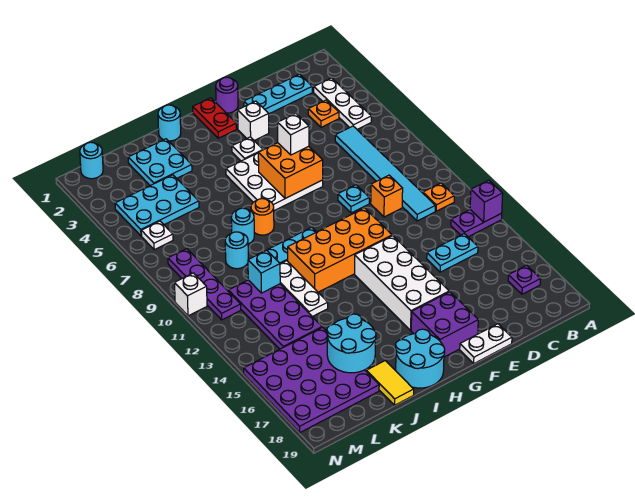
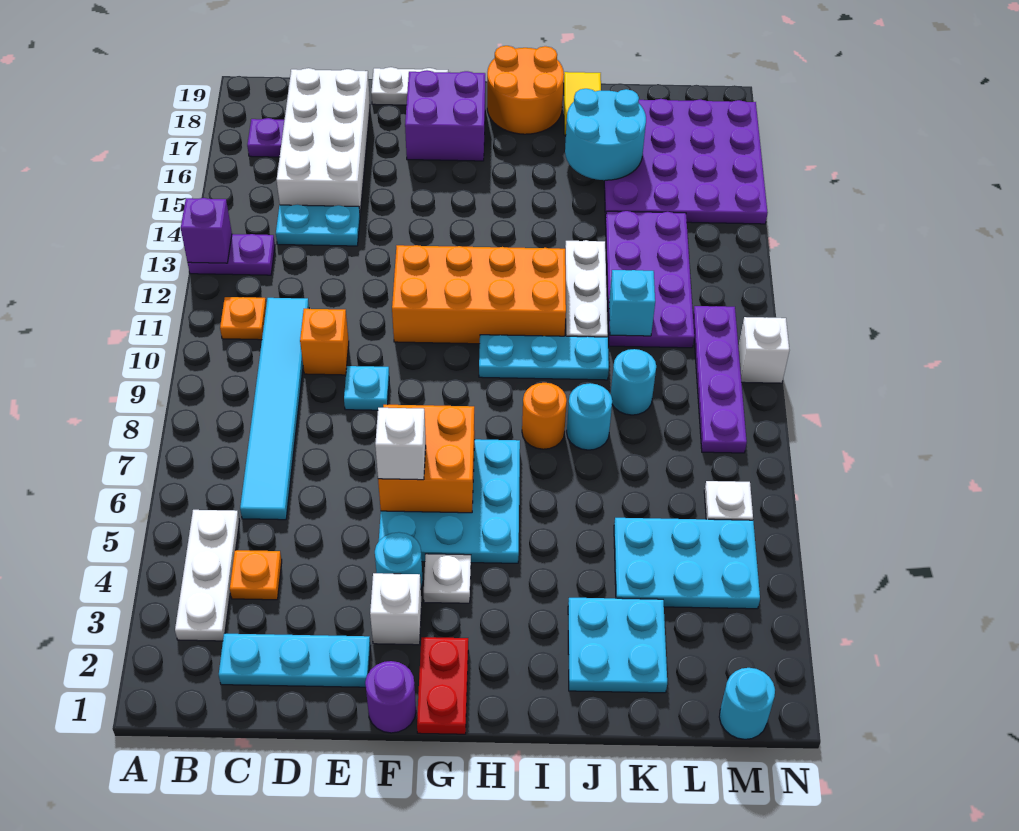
white plate F5:H7 level 1 -> cyan plate F5:H7 level 1
white brick F13:G16 level 1 -> white brick C15:D18 level 1
cyan round brick H18:I19 level 1 -> orange round brick H18:I19 level 1
cyan round brick I1 level 1 -> cyan round brick F4 level 1

